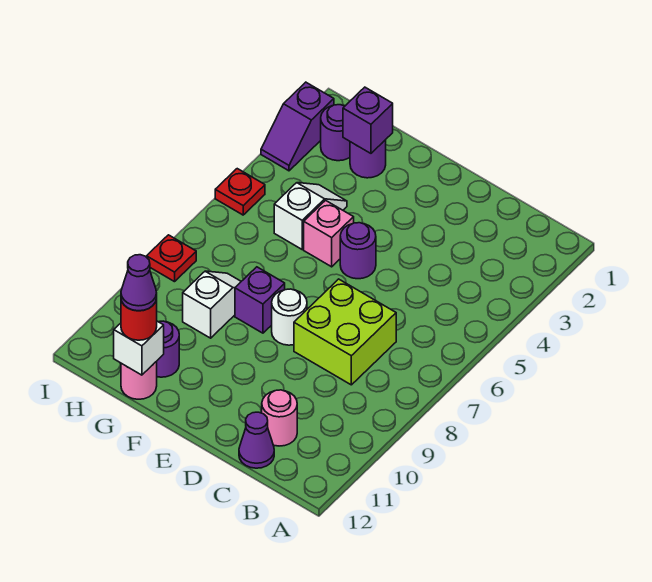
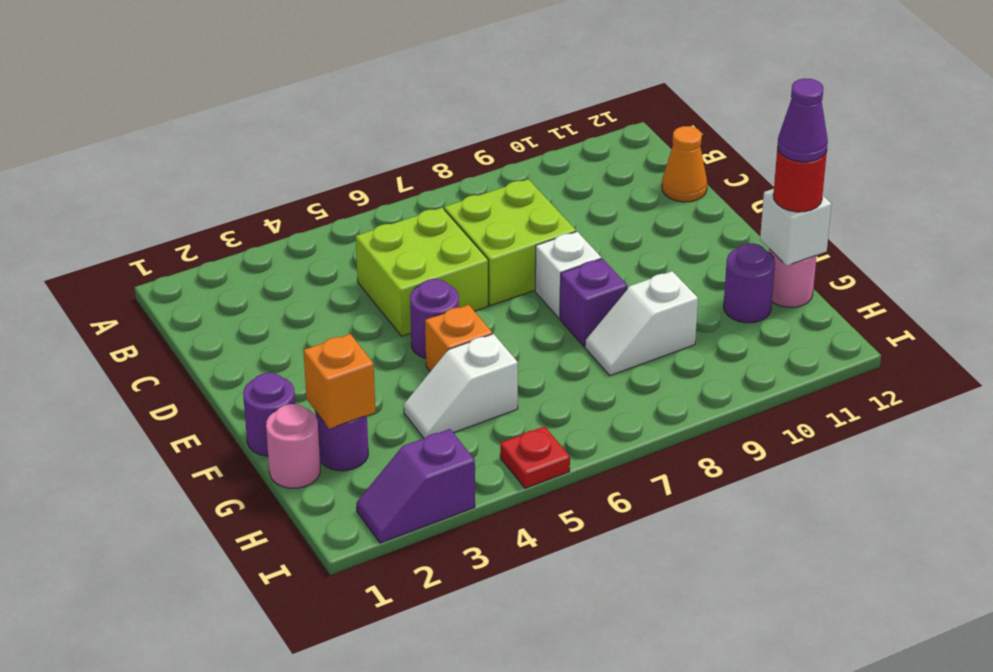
none -> lime brick C5:D6 level 1
pink round brick C11 level 1 -> pink round brick G1 level 1
purple cone C12 level 1 -> orange cone C12 level 1
white round brick E8 level 1 -> white brick E8 level 1
pink brick F5 level 1 -> orange brick F5 level 1
purple brick G2 level 2 -> orange brick G2 level 2
purple round brick H2 level 1 -> purple round brick F1 level 1
purple slope I2:I3 level 1 top 2 -> purple slope I2:I3 level 1 top 3
red plate I8 level 1 -> none

